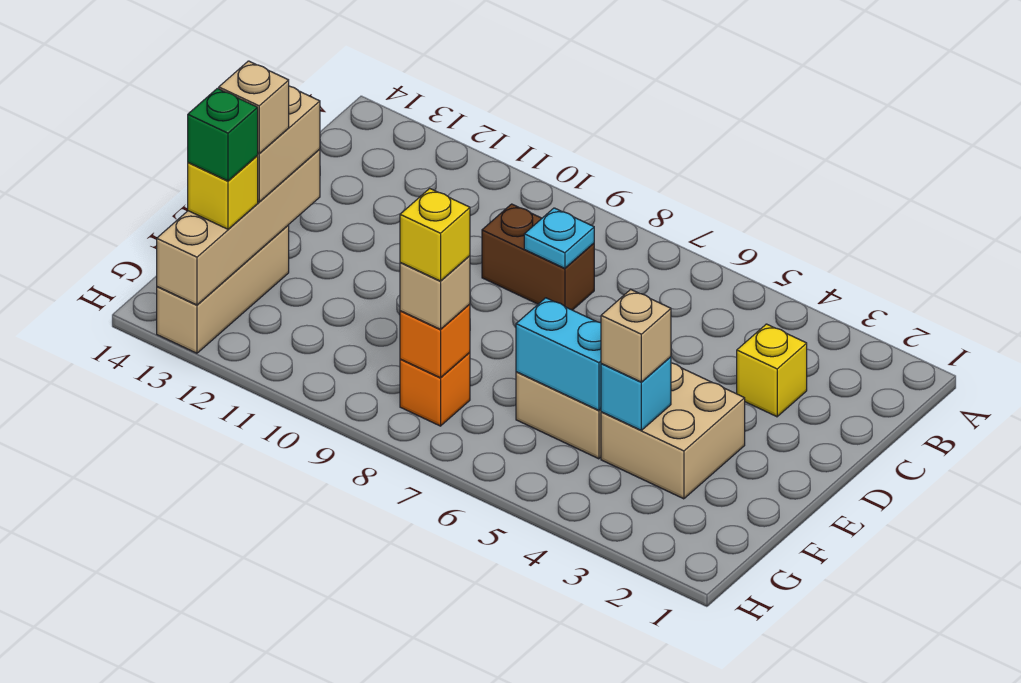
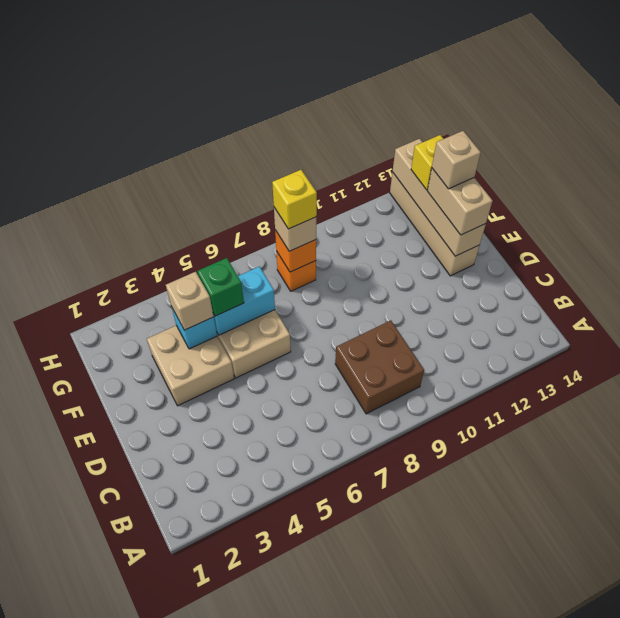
yellow brick C3 level 1 -> none
brown brick C8:C9 level 1 -> brown brick B8:C9 level 1
cyan plate C8 level 2 -> none
tan brick F13:H13 level 1 -> tan brick E13:H13 level 1
green brick G13 level 4 -> green brick F5 level 3

